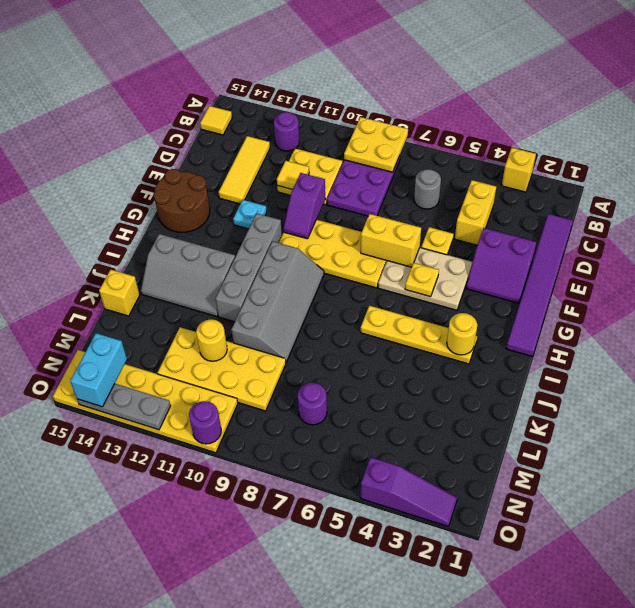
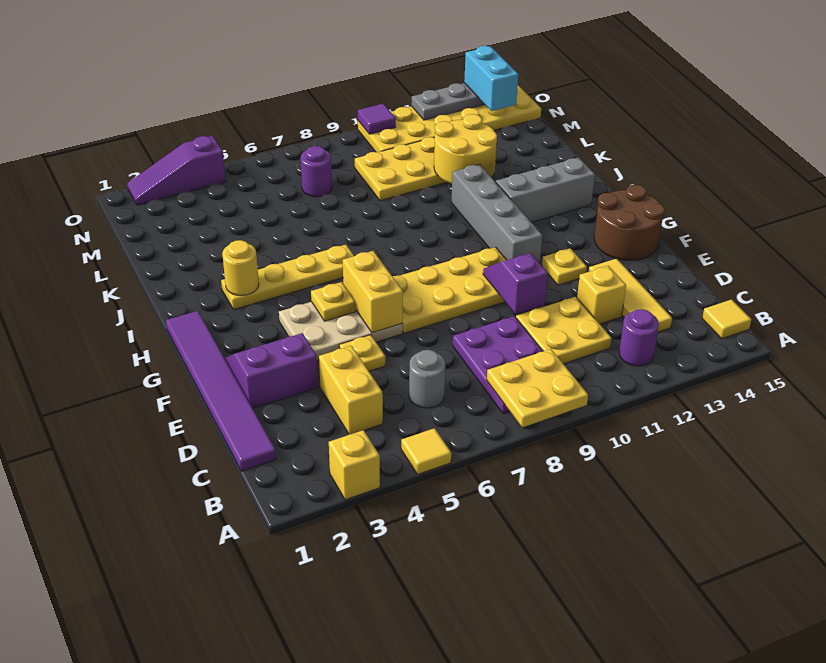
yellow tile D11 level 2 -> yellow tile A5 level 1
yellow brick F6:F7 level 2 -> yellow brick F6:G6 level 2
cyan plate F12 level 1 -> yellow plate F12 level 1
grey slope H9:K10 level 1 top 10 -> none
yellow brick K15 level 1 -> yellow brick D12 level 1
yellow round brick L11 level 2 -> yellow round brick K11:L12 level 2
purple round brick O10 level 2 -> purple tile O10 level 2

